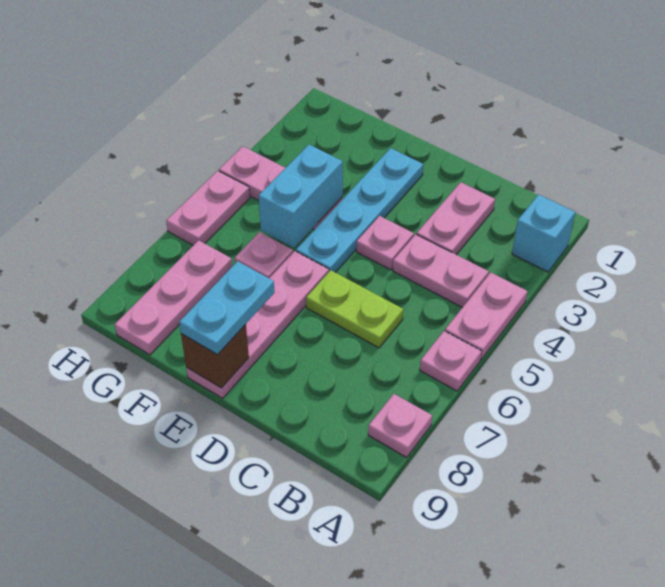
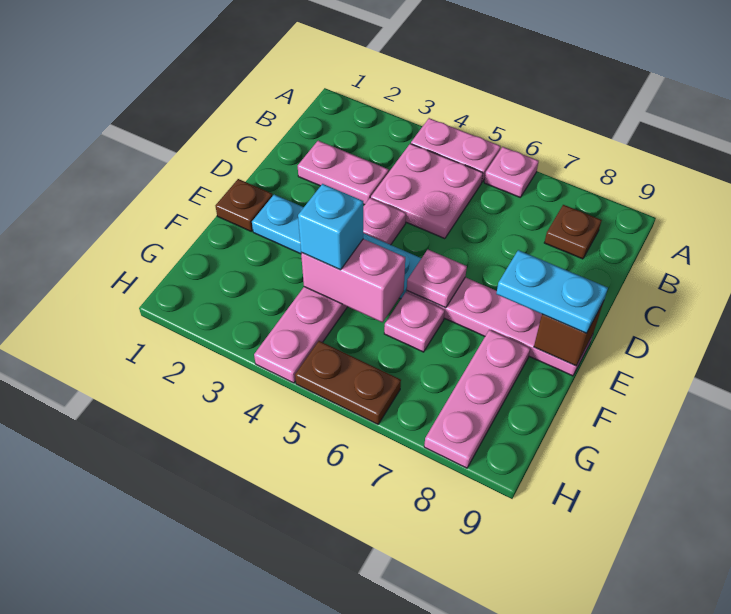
cyan brick A2 level 1 -> cyan brick F4 level 3
pink plate A8 level 1 -> pink plate E6 level 2
pink plate B4:C4 level 1 -> pink plate B4:C5 level 1
none -> brown plate B8 level 1
lime plate C6:D6 level 1 -> none
none -> brown plate E1 level 1
cyan brick F4:F5 level 2 -> pink brick F4:F5 level 2
pink plate G7:G9 level 1 -> pink plate F8:H8 level 1
pink plate H5:H6 level 1 -> brown plate H5:H6 level 1

